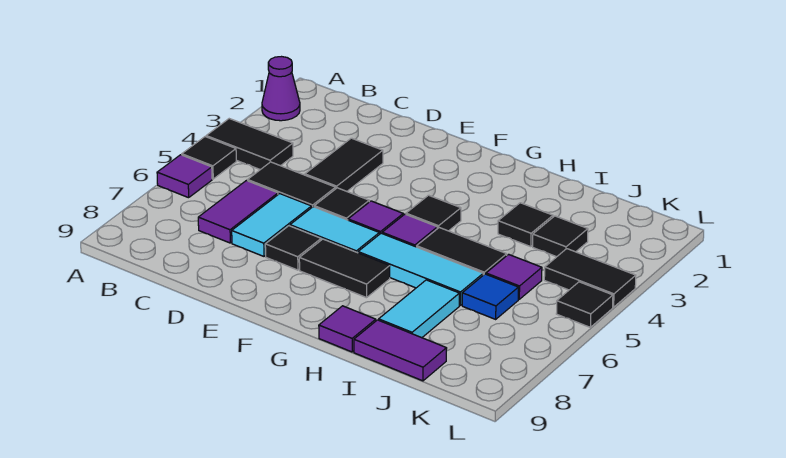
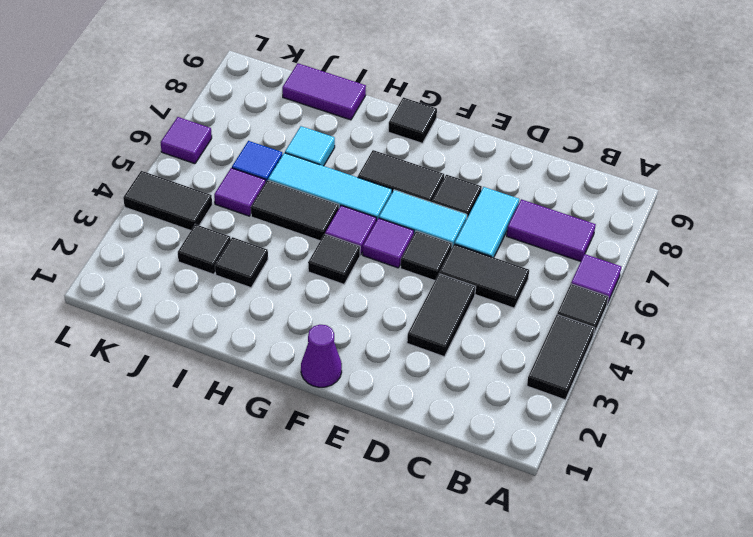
purple cone A2 level 1 -> purple cone F1 level 1
black tile A4:B4 level 1 -> black tile A3:A4 level 1
purple tile C6:C7 level 1 -> purple tile B7:C7 level 1
purple tile H9 level 1 -> purple tile L6 level 1
cyan tile I7:I8 level 1 -> cyan tile I7 level 1
black tile L5 level 1 -> black tile G9 level 1

